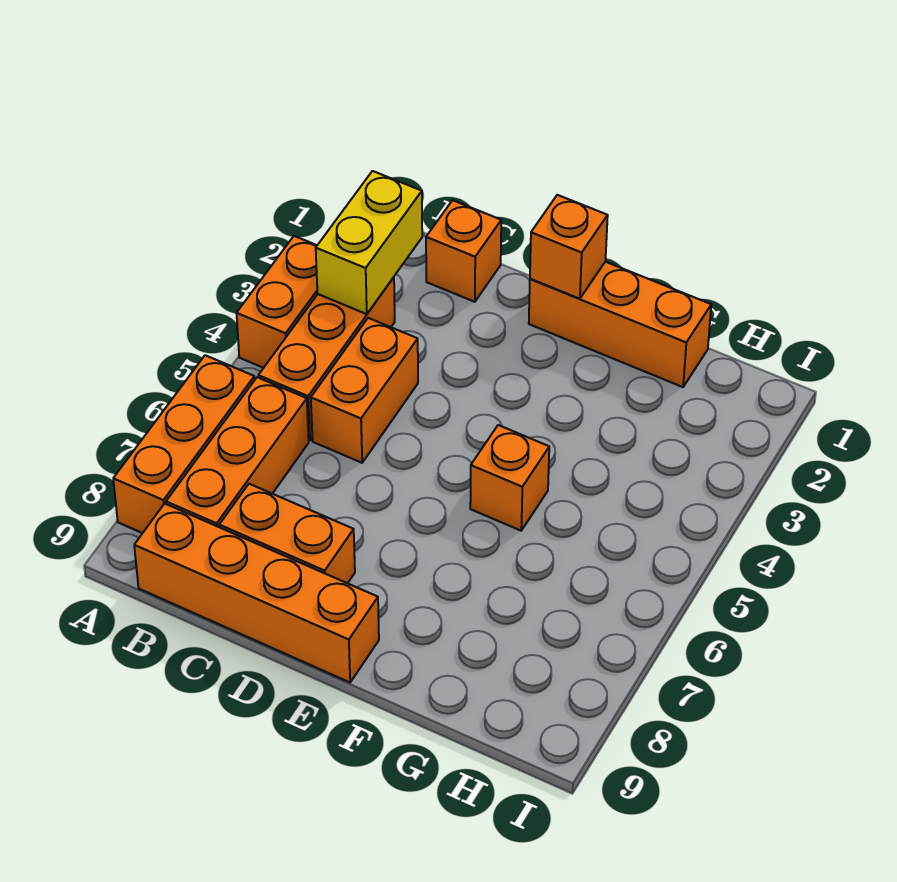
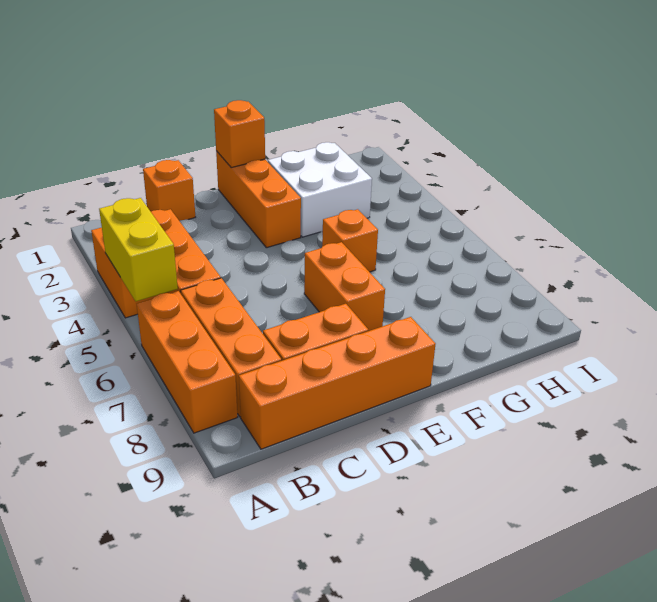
yellow brick B2:B3 level 2 -> yellow brick A4:A5 level 2
orange brick C4:C5 level 1 -> orange brick E6:E7 level 1
orange brick E1:G1 level 1 -> orange brick E1:E3 level 1
none -> white brick F2:G3 level 1

